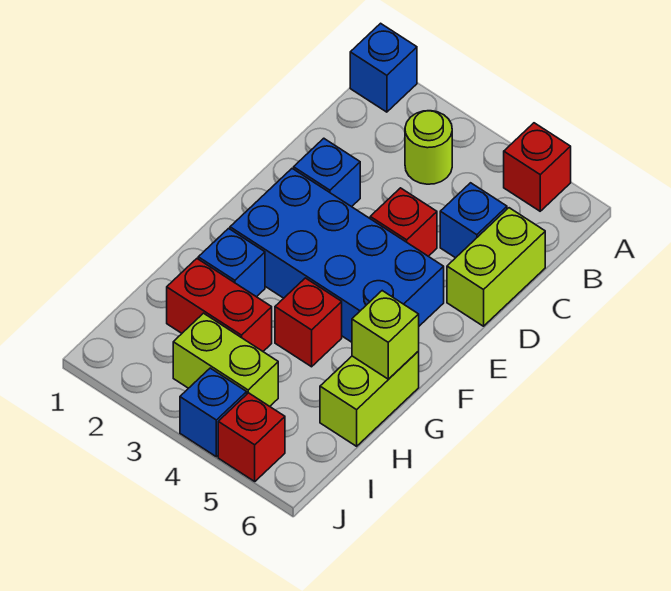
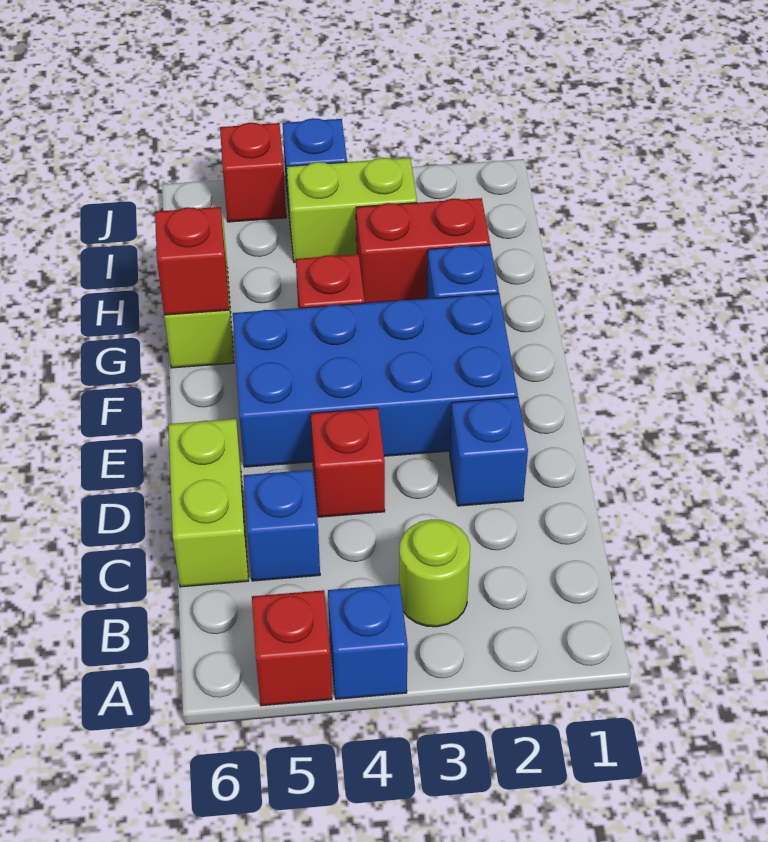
blue brick A1 level 1 -> blue brick A4 level 1
lime brick G6 level 2 -> red brick G6 level 2

